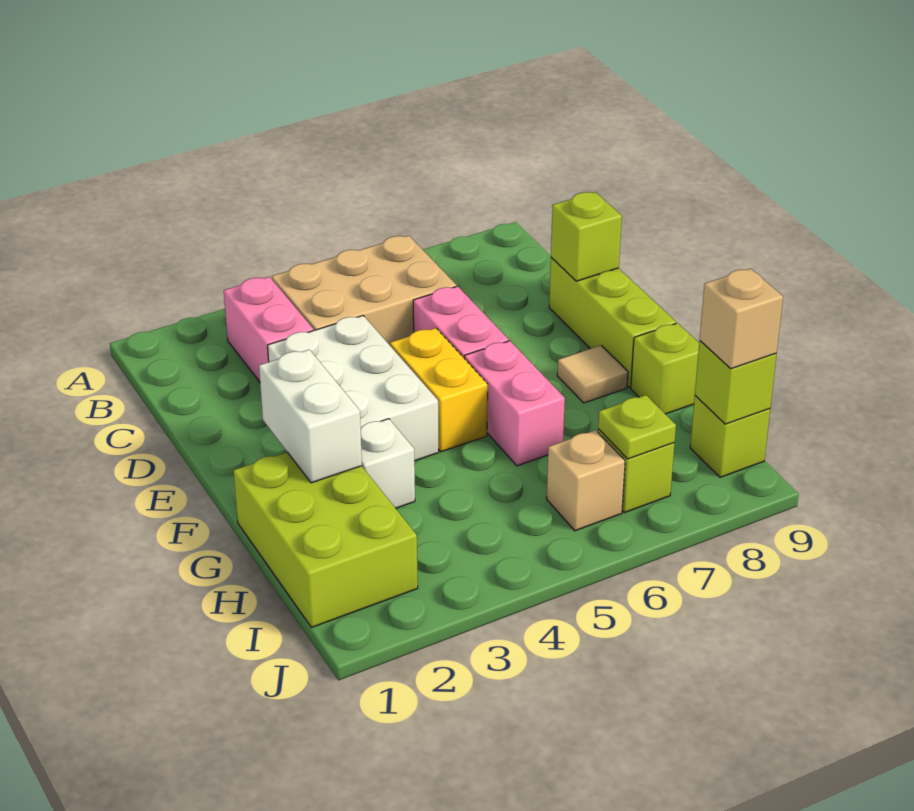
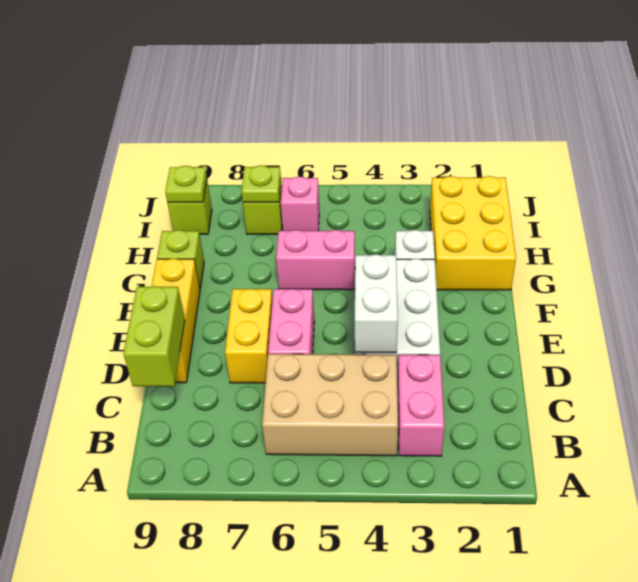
lime brick D9:F9 level 1 -> yellow brick D9:F9 level 1
lime brick D9 level 2 -> lime brick C9:D9 level 2
yellow brick E5:F5 level 1 -> yellow brick D7:E7 level 1
white brick F2:G2 level 2 -> white brick D4:E4 level 2
pink brick F6:G6 level 1 -> pink brick G5:G6 level 1
tan tile F8 level 1 -> none
lime brick G1:I2 level 1 -> yellow brick G1:I2 level 1
tan brick I6 level 1 -> pink brick I6 level 1
lime brick I9 level 2 -> lime plate I9 level 2
tan brick I9 level 3 -> none

